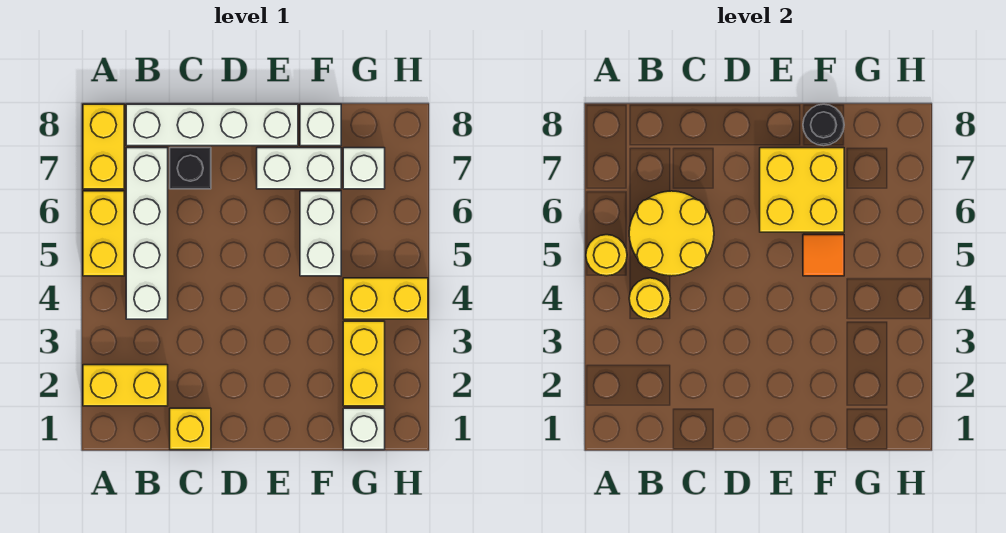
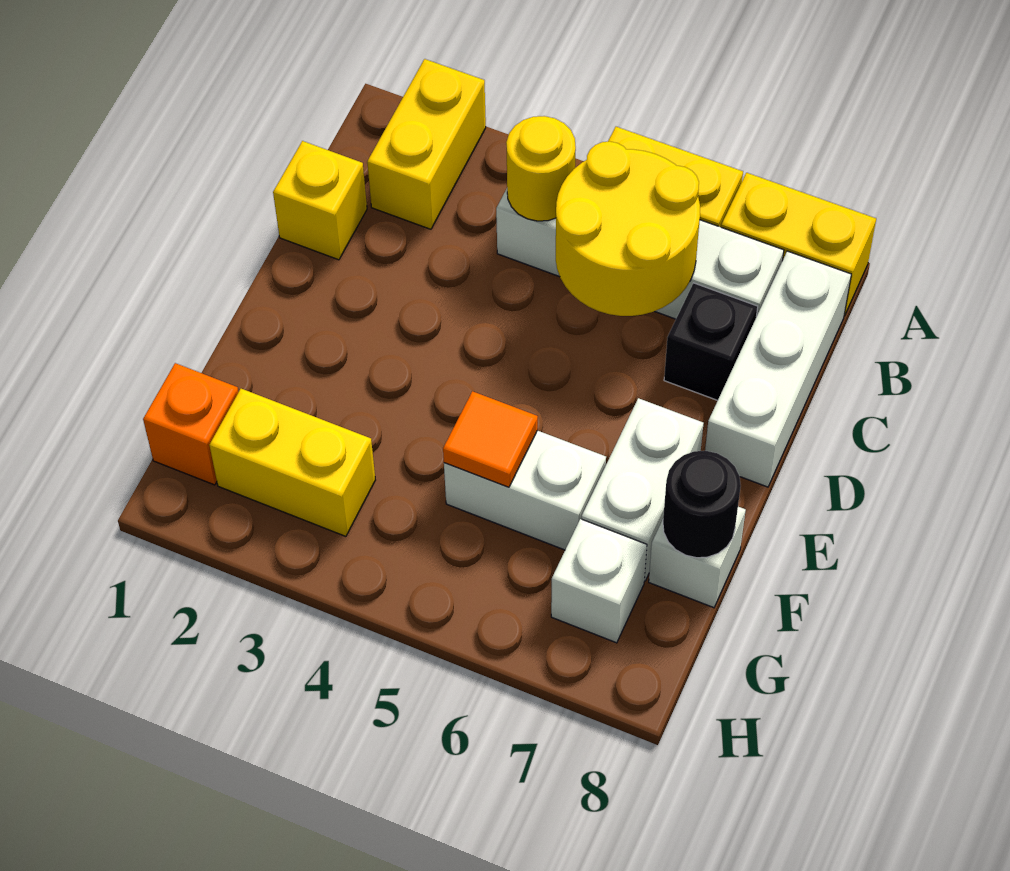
yellow round brick A5 level 2 -> none
white brick B8:E8 level 1 -> white brick B8:D8 level 1
yellow brick E6:F7 level 2 -> none
white brick G1 level 1 -> orange brick G1 level 1
yellow brick G4:H4 level 1 -> none

